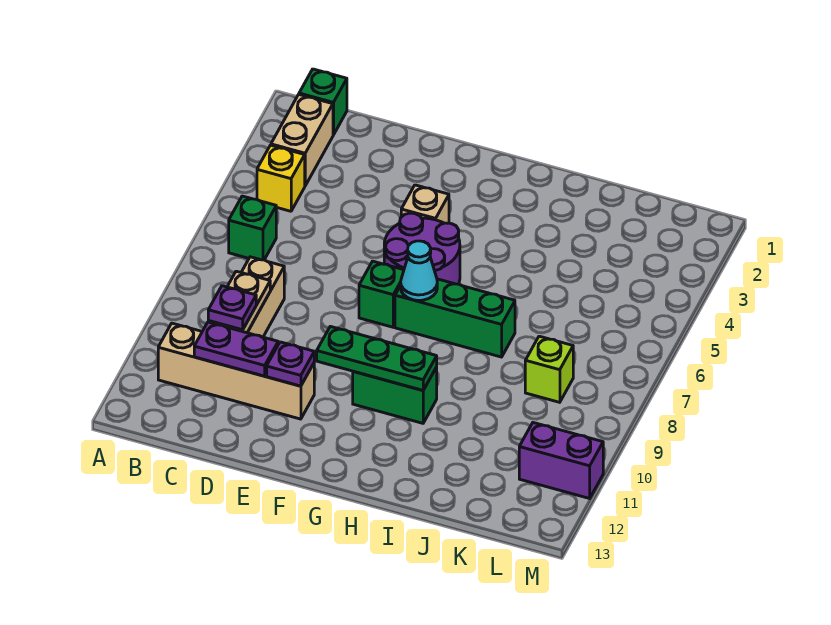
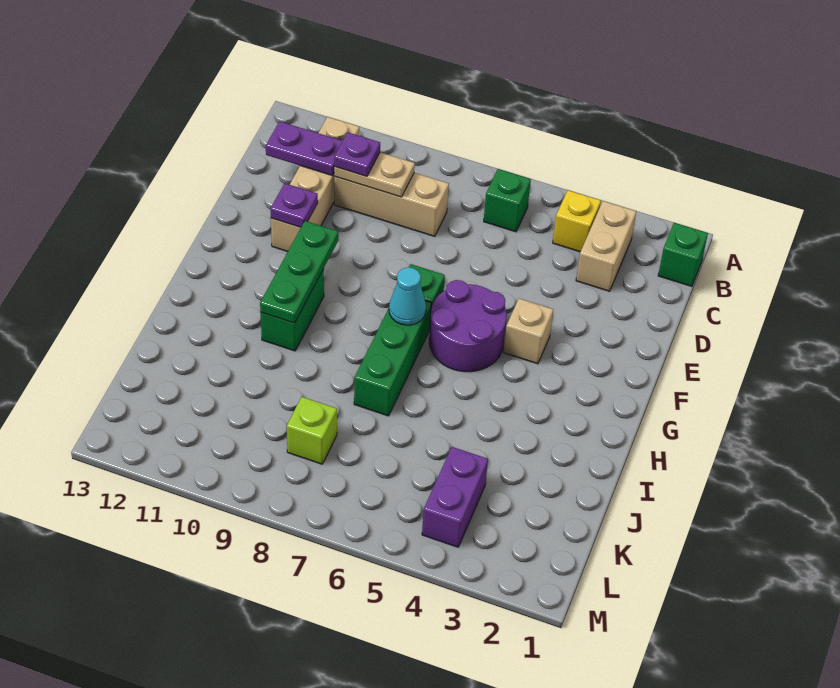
tan brick B2:B3 level 1 -> tan brick B3:C3 level 1
purple plate C11:D11 level 2 -> purple plate C11:C12 level 2
purple brick L11:M11 level 1 -> purple brick K4:L4 level 1

